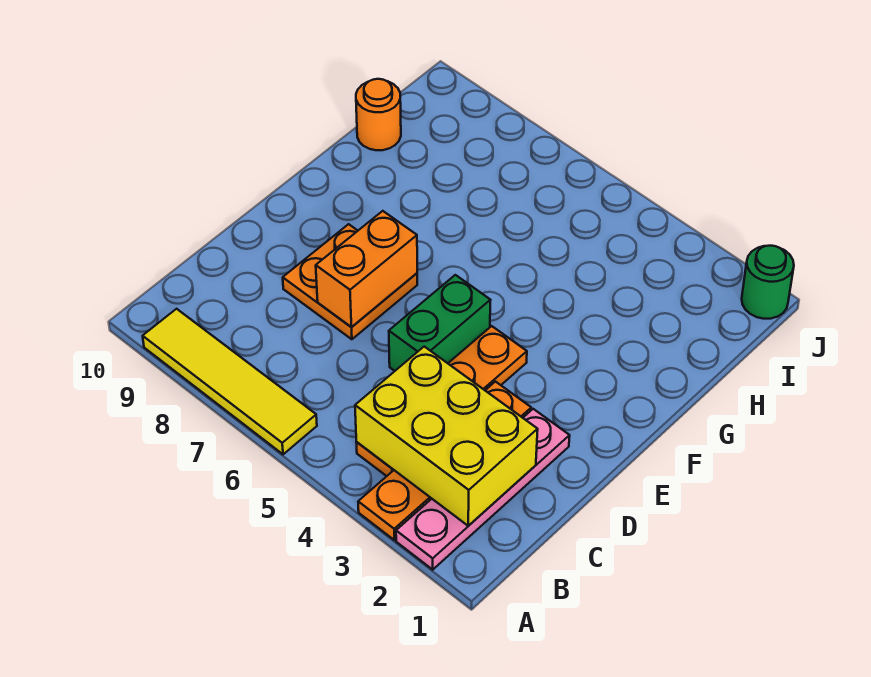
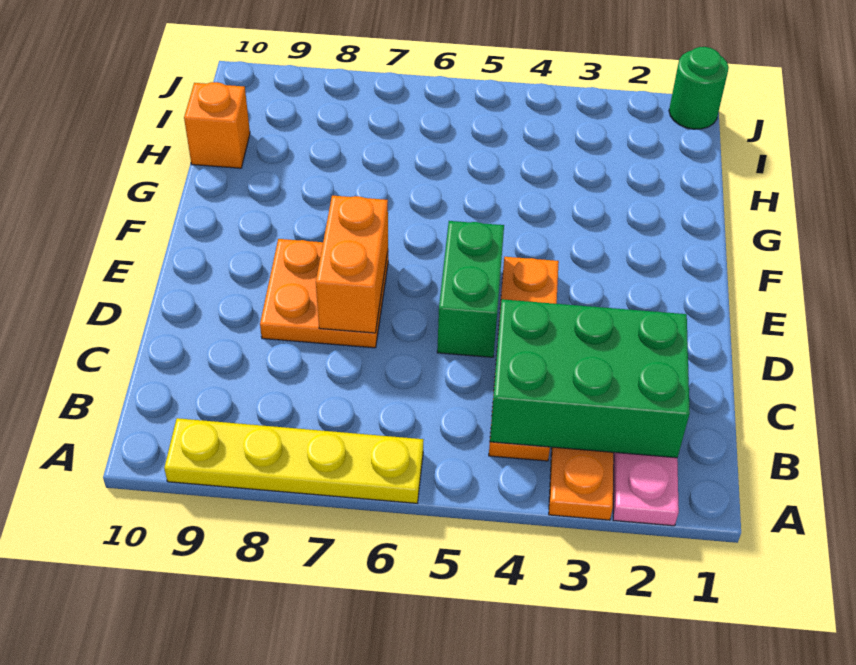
yellow tile A6:A9 level 1 -> yellow plate A6:A9 level 1
yellow brick B2:C4 level 2 -> green brick B2:C4 level 2
orange round brick H10 level 1 -> orange brick H10 level 1

